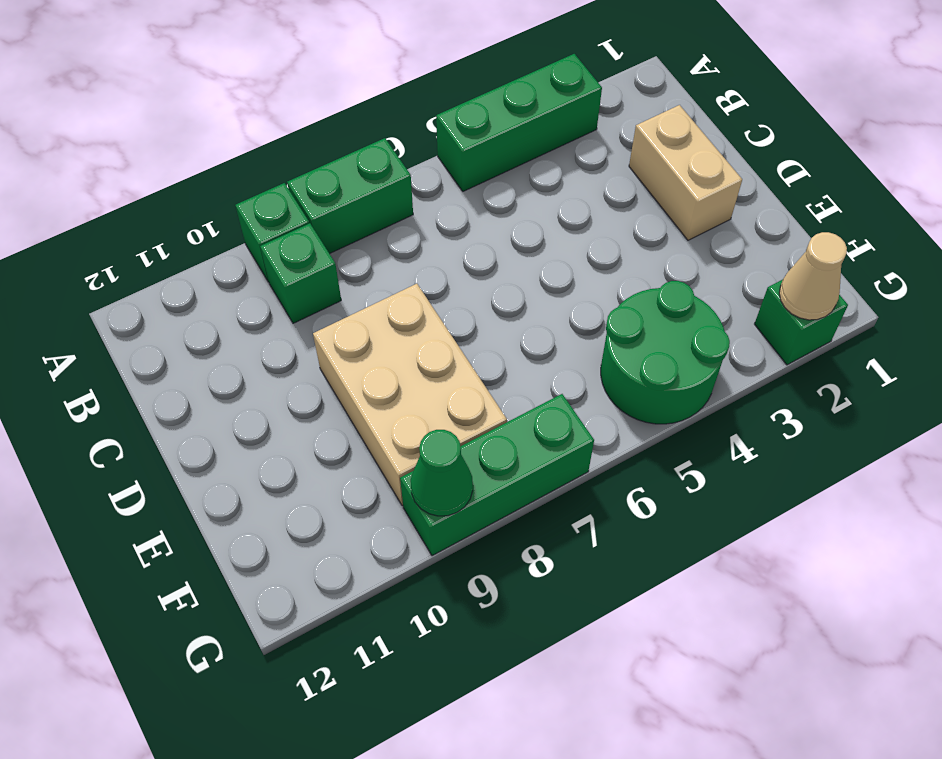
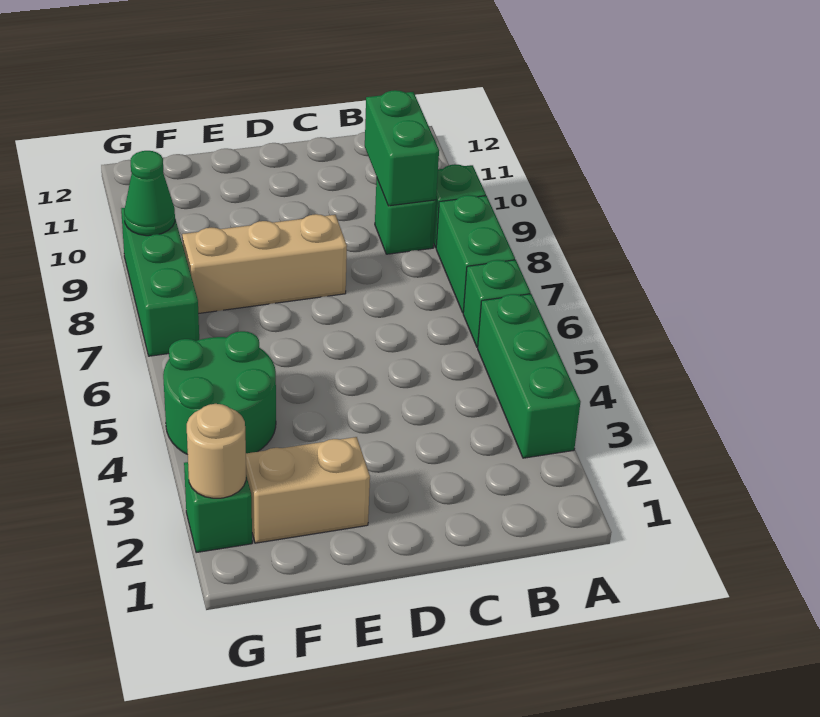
none -> green brick A6 level 1
none -> green brick B9:B10 level 2
tan brick C2:D2 level 1 -> tan brick E2:F2 level 1
tan brick D8:F9 level 1 -> tan brick D8:F8 level 1
tan cone G2 level 2 -> tan round brick G2 level 2

